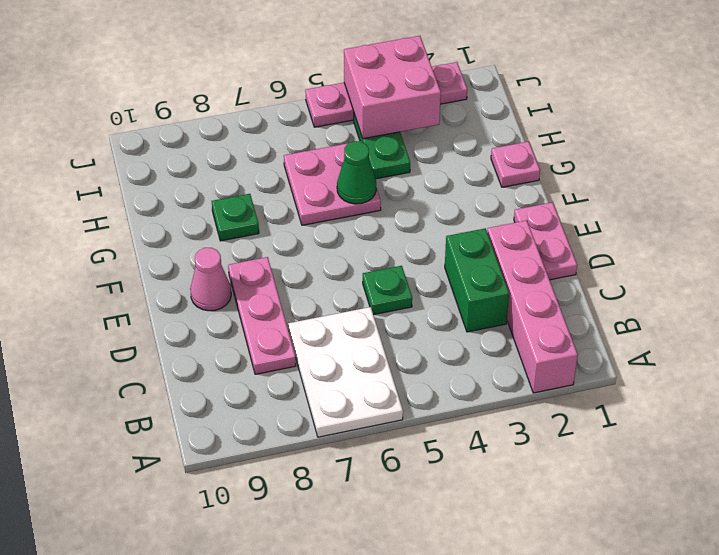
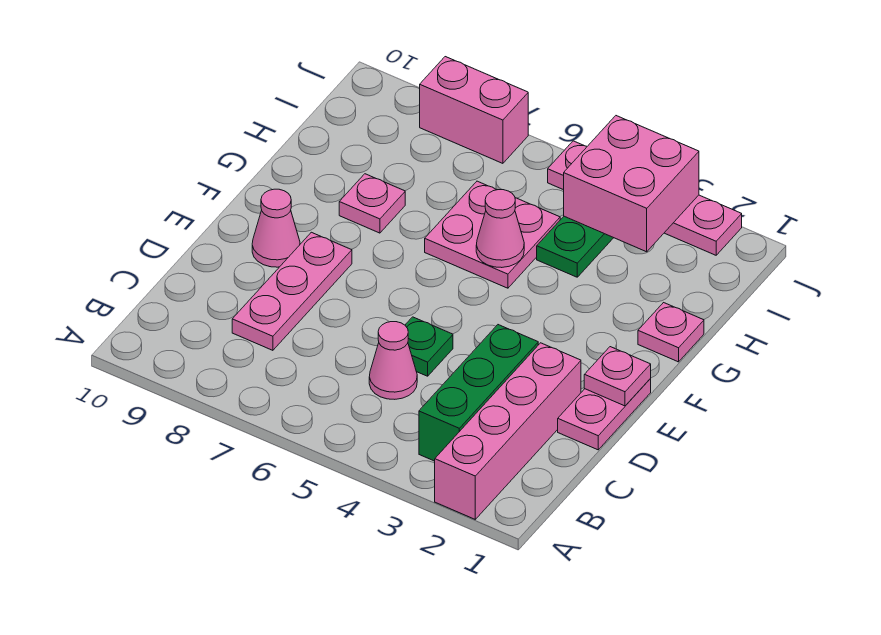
white plate A6:C7 level 1 -> none
green brick C3:D3 level 1 -> green brick B3:D3 level 1
none -> pink cone C5 level 1
none -> pink plate E1 level 2
green cone G5 level 2 -> pink cone G5 level 2
green plate G8 level 1 -> pink plate G8 level 1
none -> pink brick J7:J8 level 1

